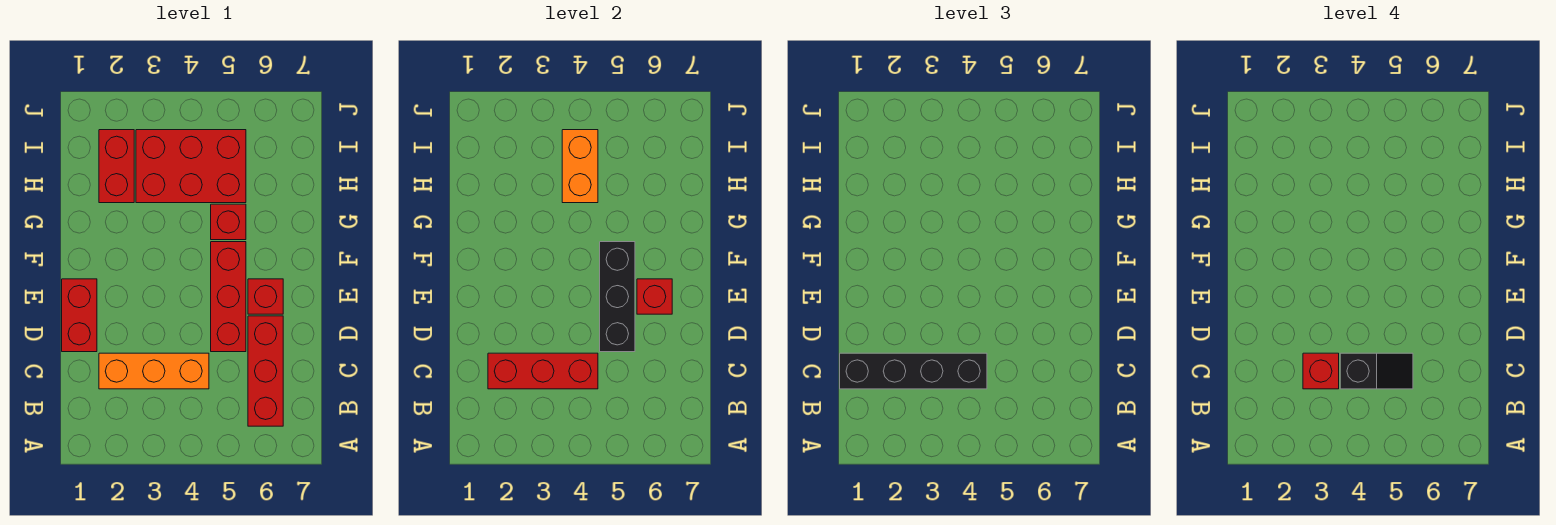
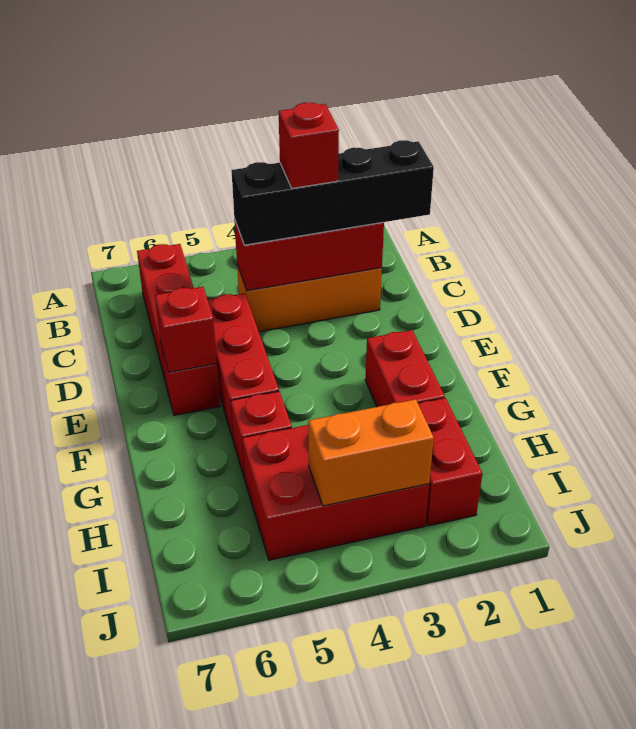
black slope C4:C5 level 4 top 4 -> none
red brick D1:E1 level 1 -> red brick F2:G2 level 1
black brick D5:F5 level 2 -> none
orange brick H4:I4 level 2 -> orange brick I3:I4 level 2

